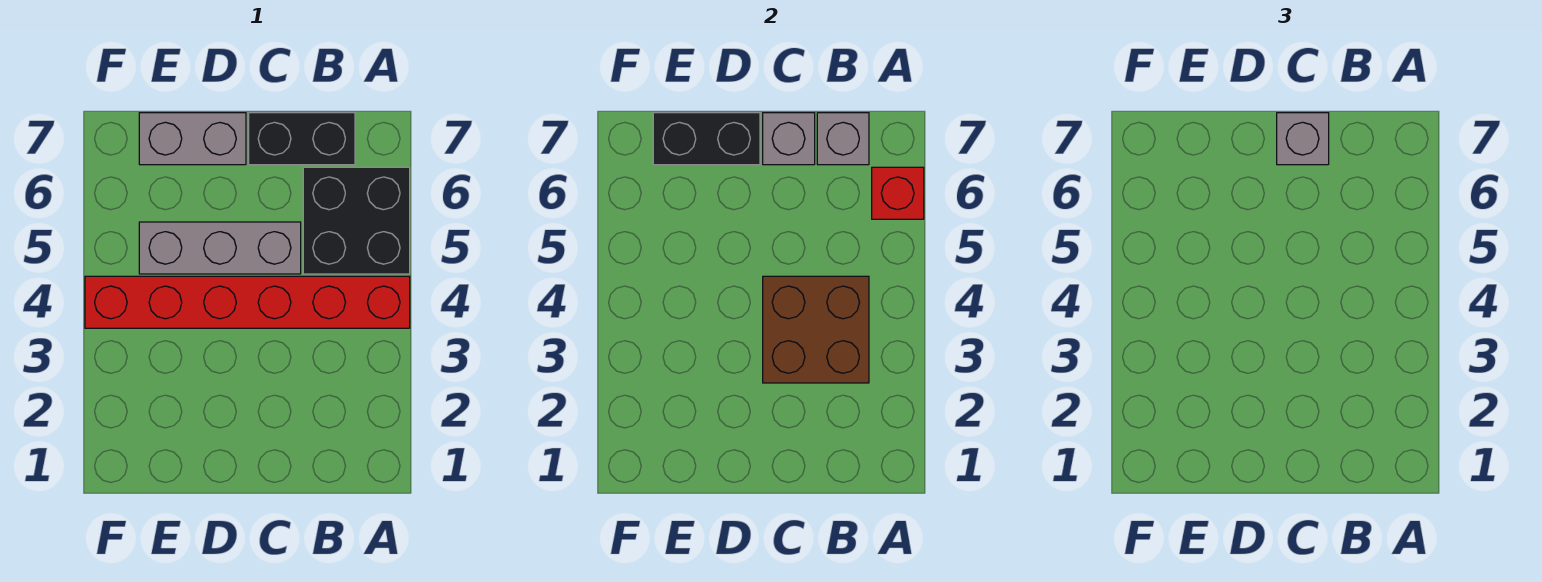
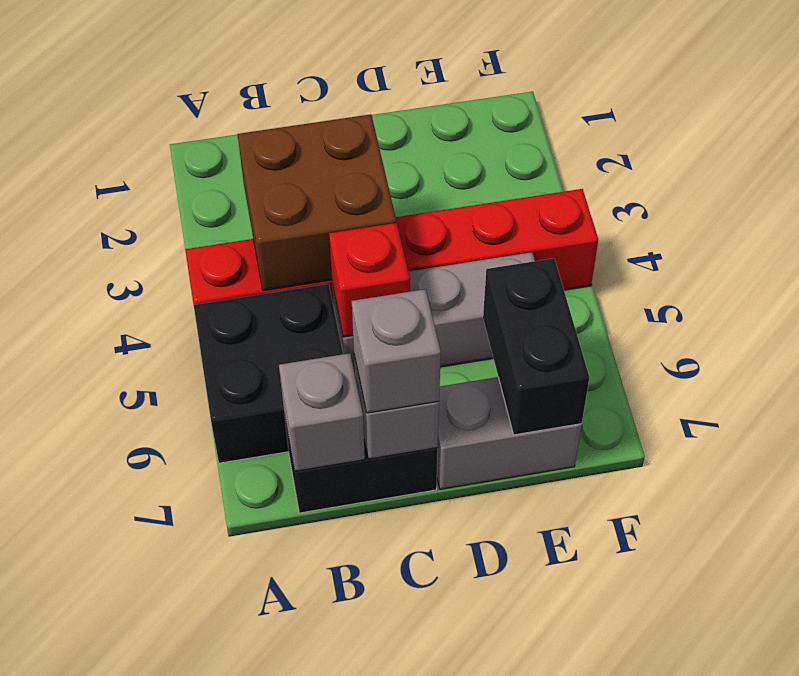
red brick A6 level 2 -> red brick C5 level 2
black brick D7:E7 level 2 -> black brick E6:E7 level 2

